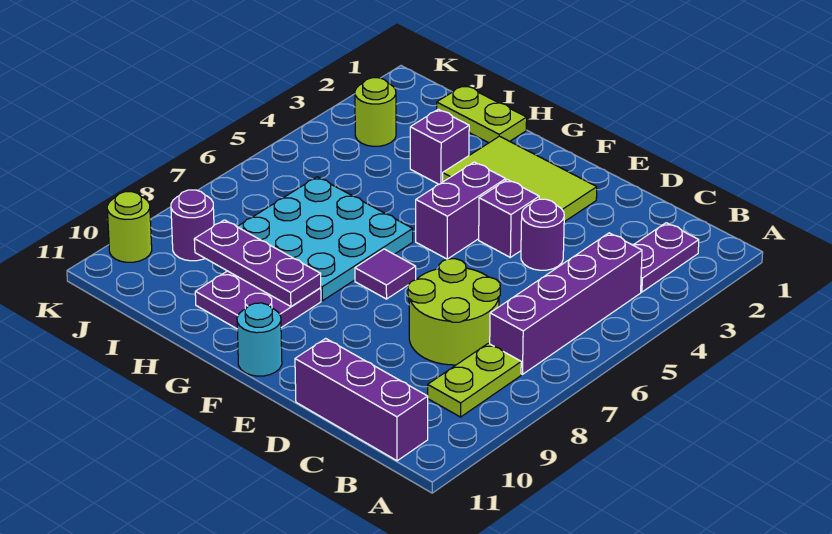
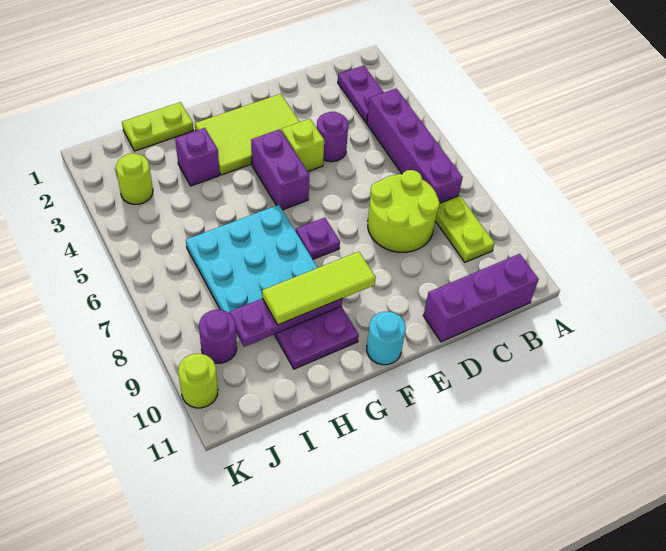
purple brick E4 level 1 -> lime brick E4 level 1
purple tile F7 level 1 -> purple plate F7 level 1
none -> lime tile F9:H9 level 3

